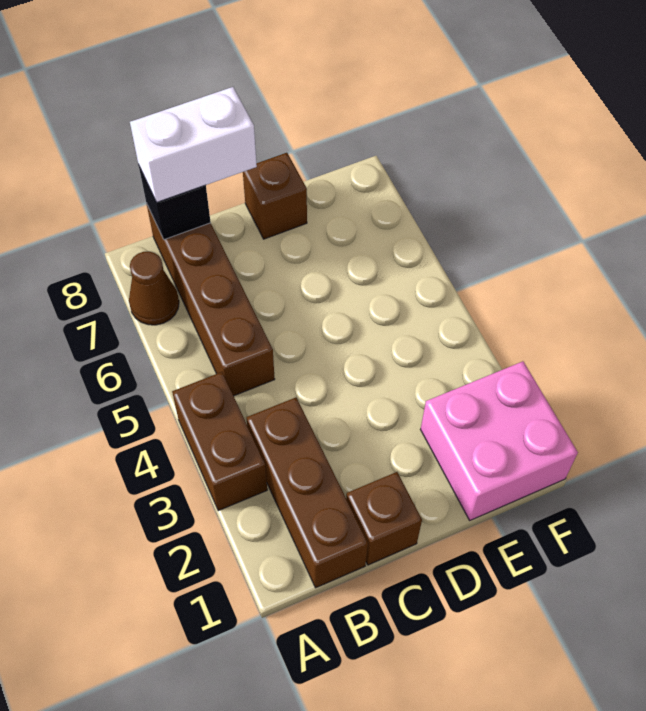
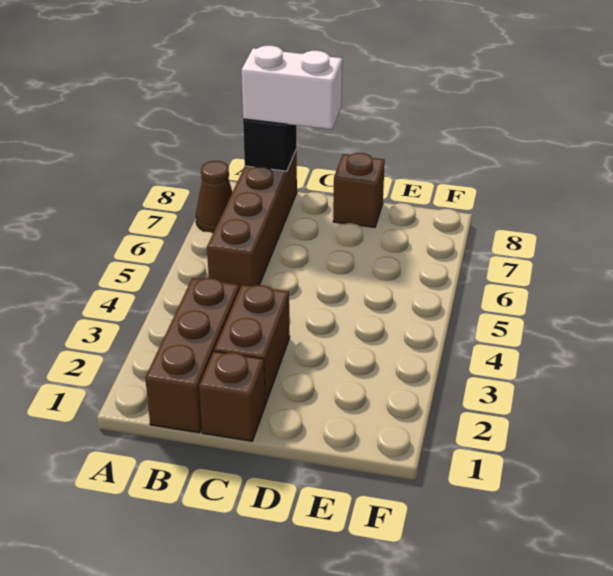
brown brick A3:A4 level 1 -> brown brick C2:C3 level 1
pink brick E1:F2 level 1 -> none

